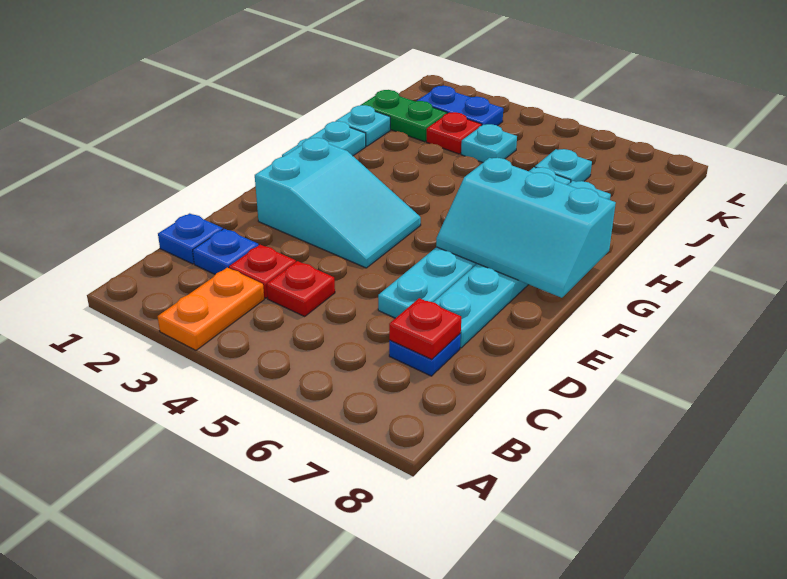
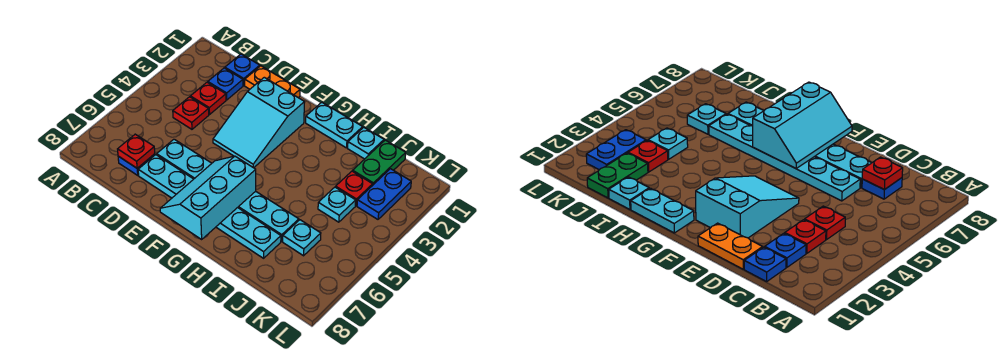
orange plate A3:B3 level 1 -> orange plate D1:E1 level 1

